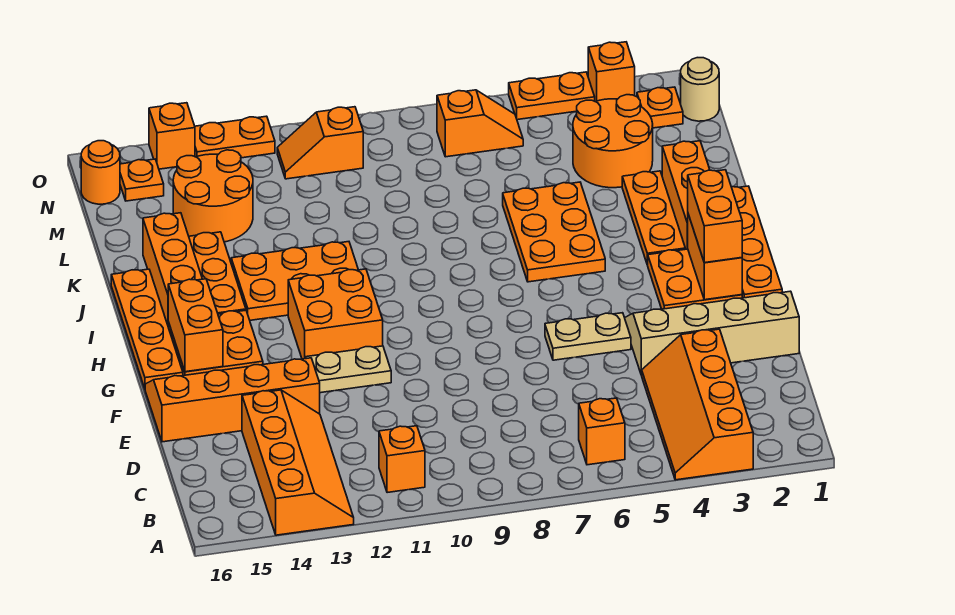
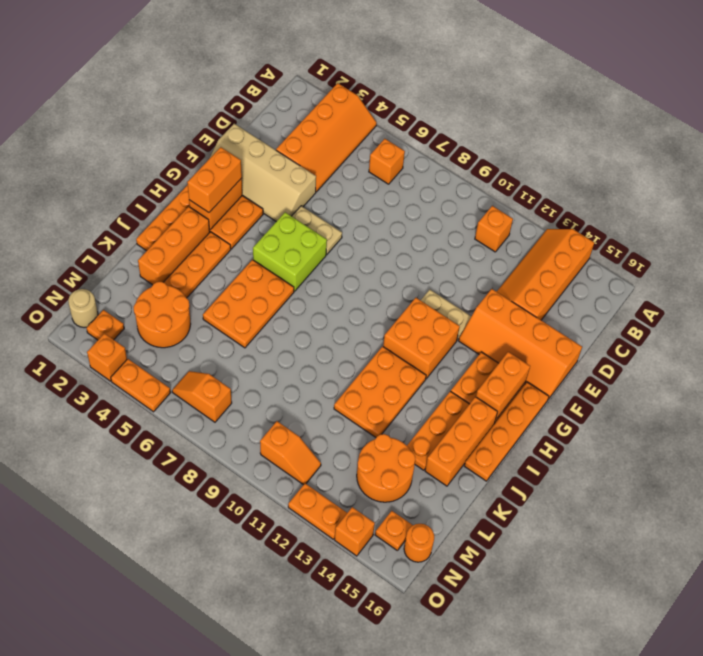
none -> lime brick G5:H6 level 1
orange plate I11:J13 level 1 -> orange plate I11:K12 level 1

